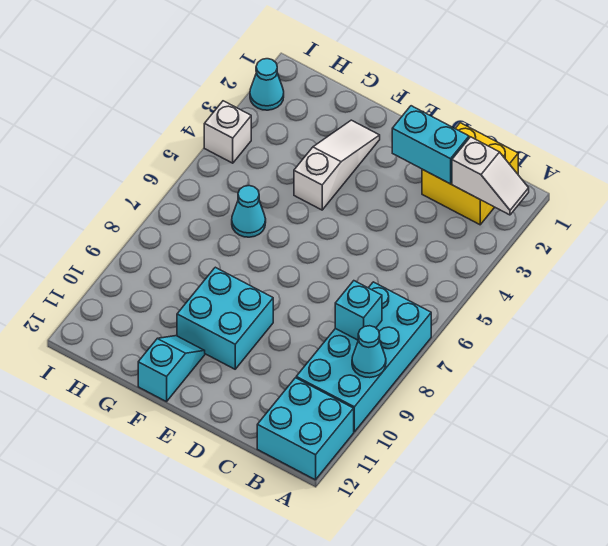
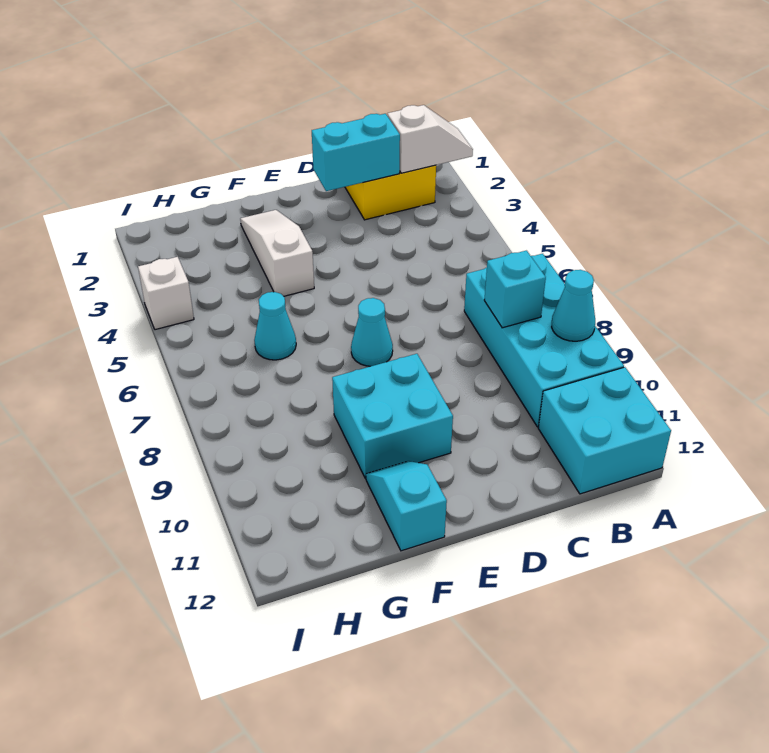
cyan cone I2 level 1 -> cyan cone E7 level 1

